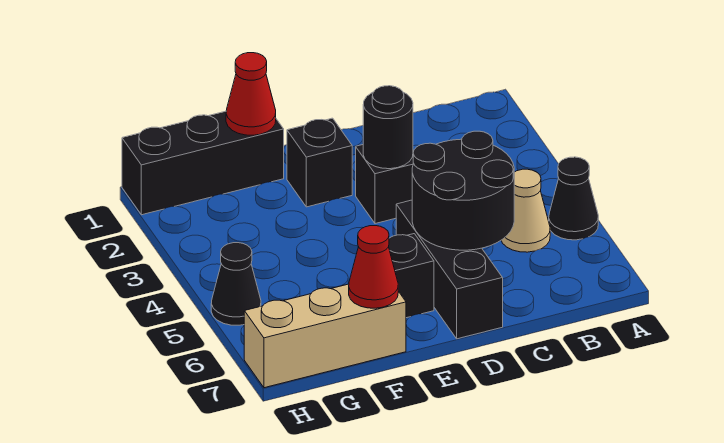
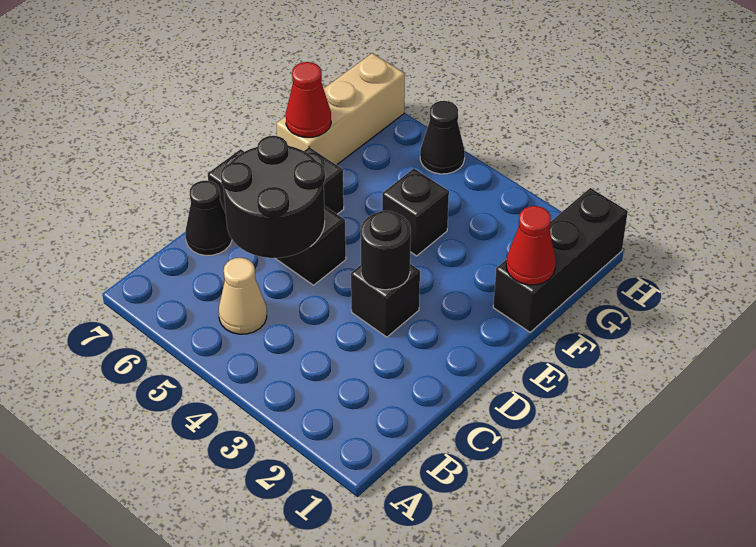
black cone A5 level 1 -> black cone C7 level 1
black brick E2 level 1 -> black brick F4 level 1

